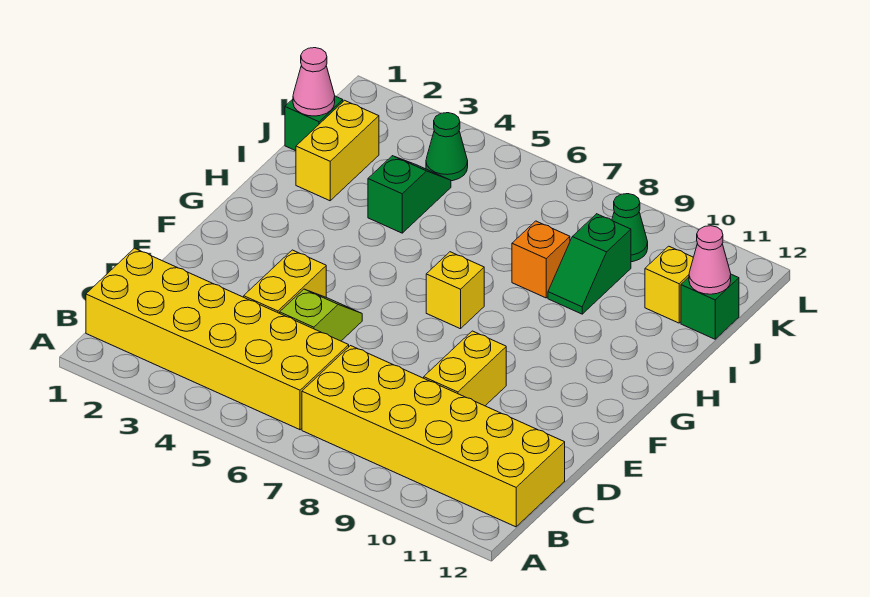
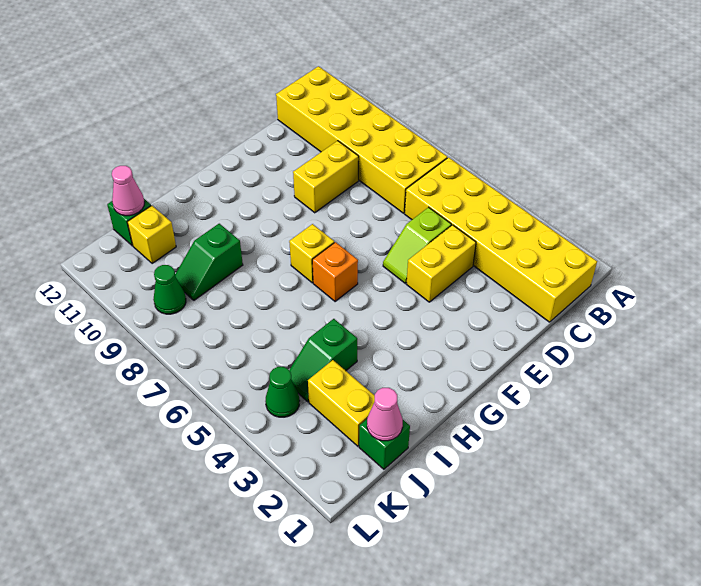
yellow brick I2:J2 level 1 -> yellow brick J2:J3 level 1
orange brick I8 level 1 -> orange brick G6 level 1
green slope I9:J9 level 1 top J -> green slope I9:J9 level 1 top I

